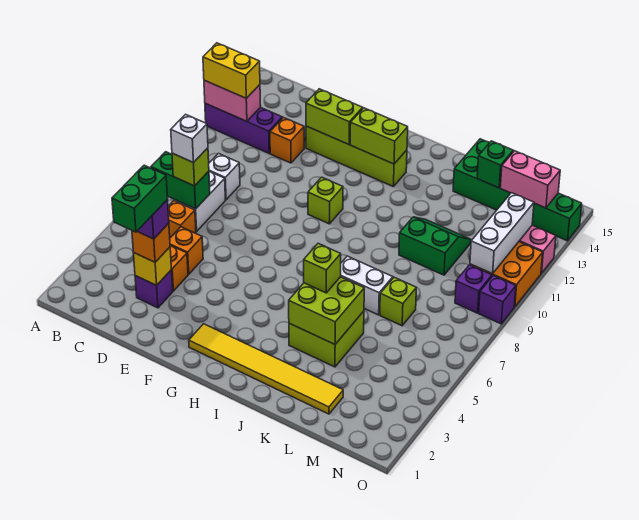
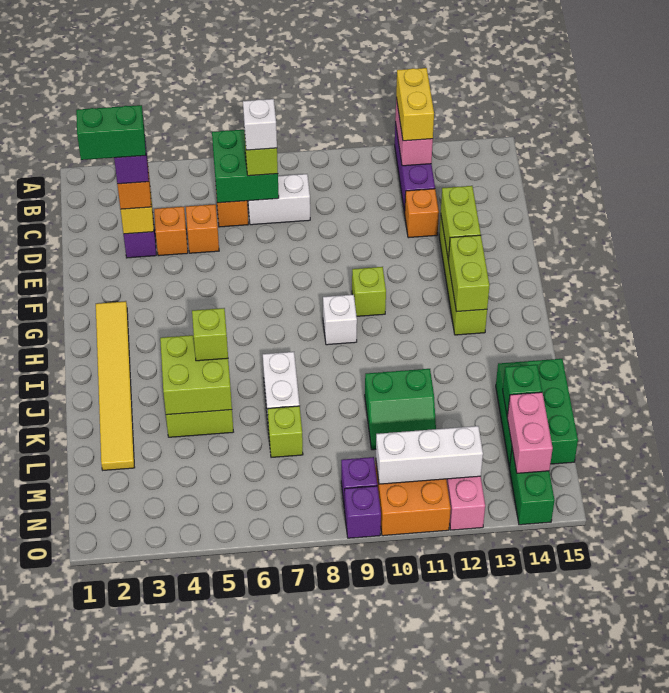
green brick B7:C7 level 2 -> green brick B6:C7 level 2
white brick C9 level 1 -> white brick H9 level 1
green slope K10:L11 level 1 top 10 -> green slope K10:L11 level 1 top K

